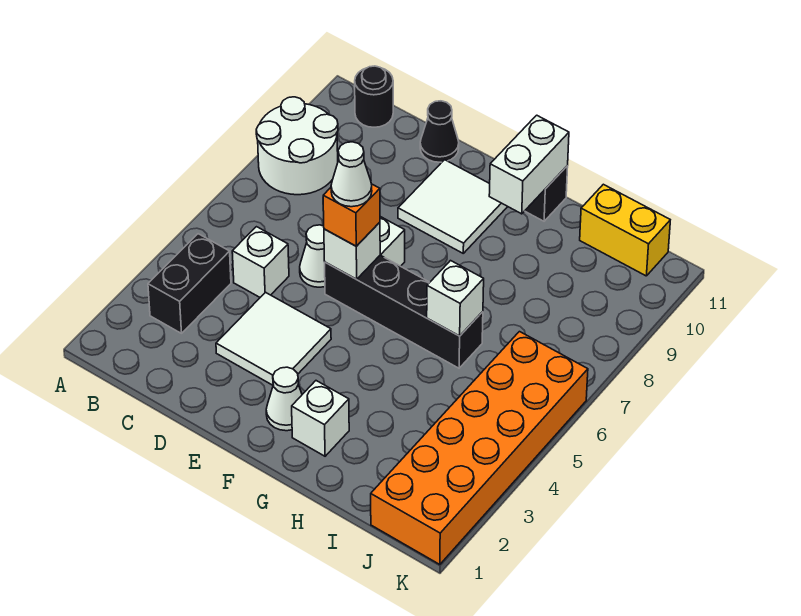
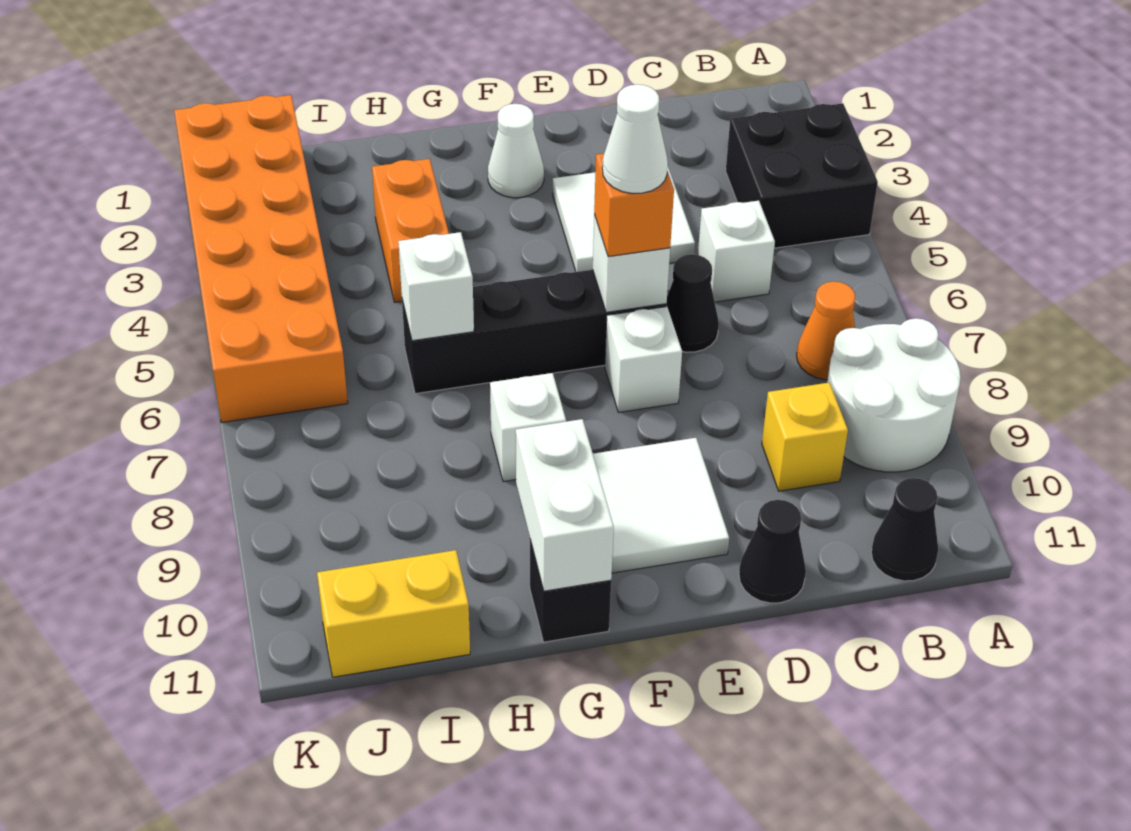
black brick B3:B4 level 1 -> black brick A3:B4 level 1
none -> orange cone B7 level 1
black round brick B11 level 1 -> black cone B11 level 1
none -> yellow brick C9 level 1
white cone D6 level 1 -> black cone D6 level 1
white brick G2 level 1 -> white brick G8 level 1
none -> orange brick H3:H4 level 1

